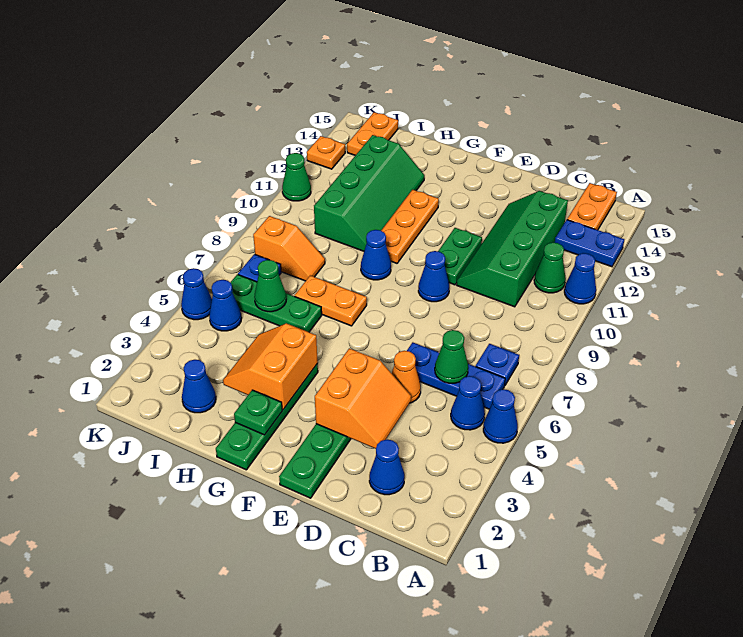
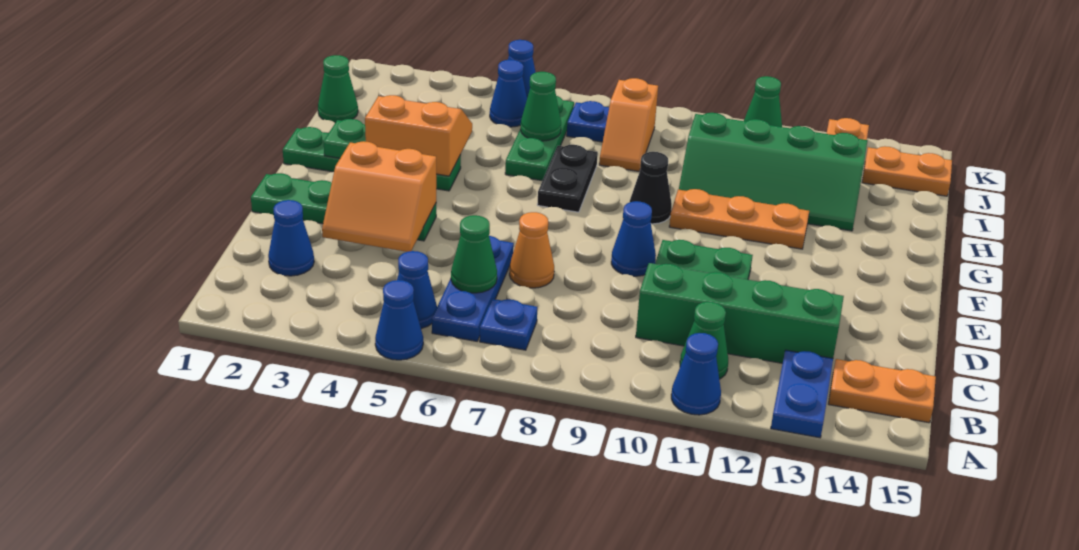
orange cone D5 level 1 -> orange cone D7 level 1
orange plate G7:H7 level 1 -> black plate G7:H7 level 1
blue cone G9 level 1 -> black cone G9 level 1
none -> green cone I1 level 1
blue cone I2 level 1 -> none

